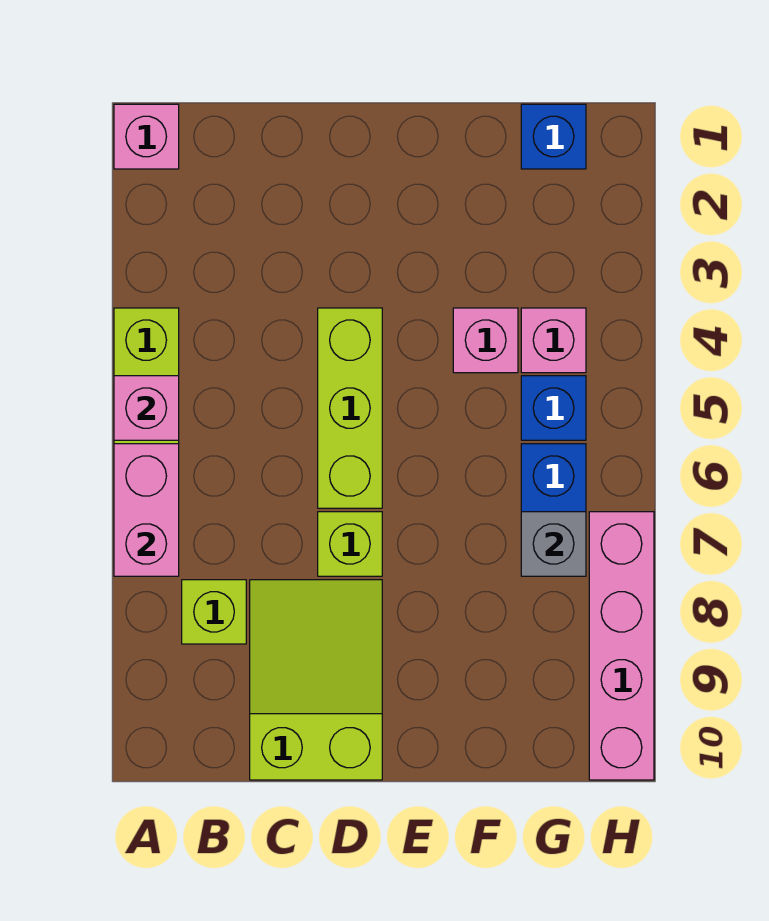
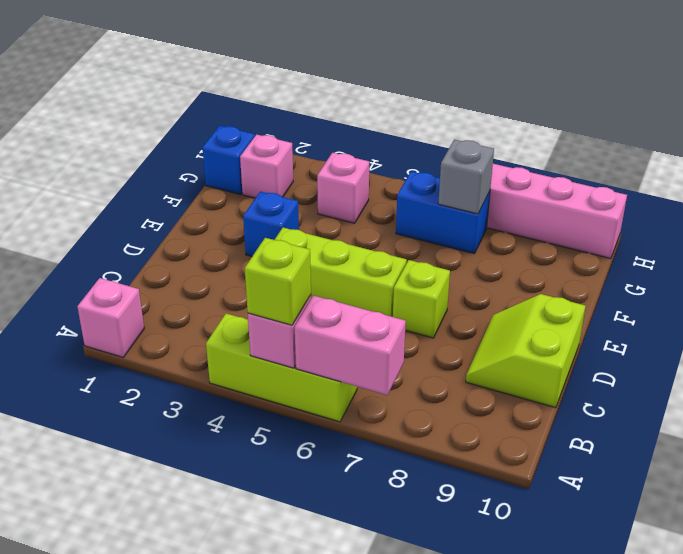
lime brick B8 level 1 -> lime brick A5 level 3
lime slope C8:D10 level 1 top 10 -> lime slope C9:D10 level 1 top 10
pink brick F4 level 1 -> pink brick G2 level 1
blue brick G5 level 1 -> blue brick E3 level 1

